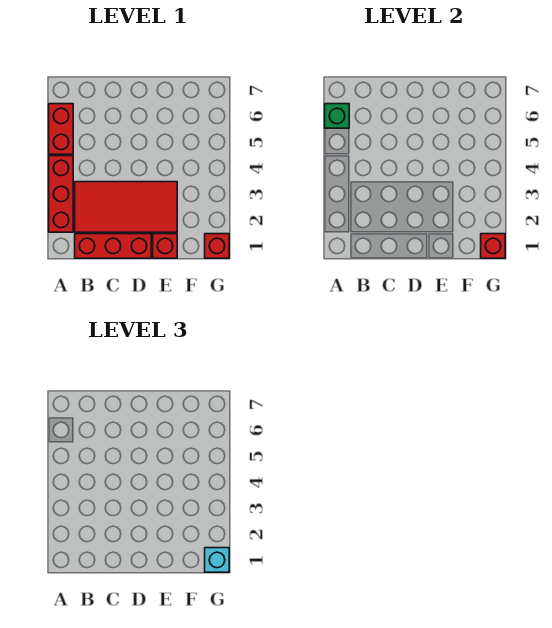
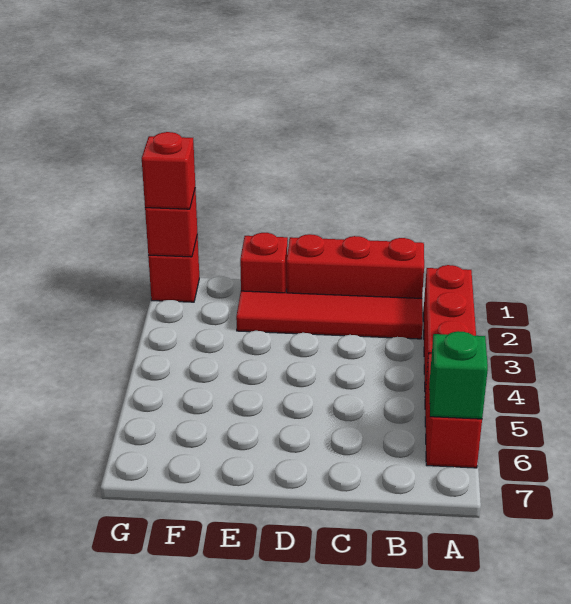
red tile B2:E3 level 1 -> red tile B2:E2 level 1
cyan brick G1 level 3 -> red brick G1 level 3

